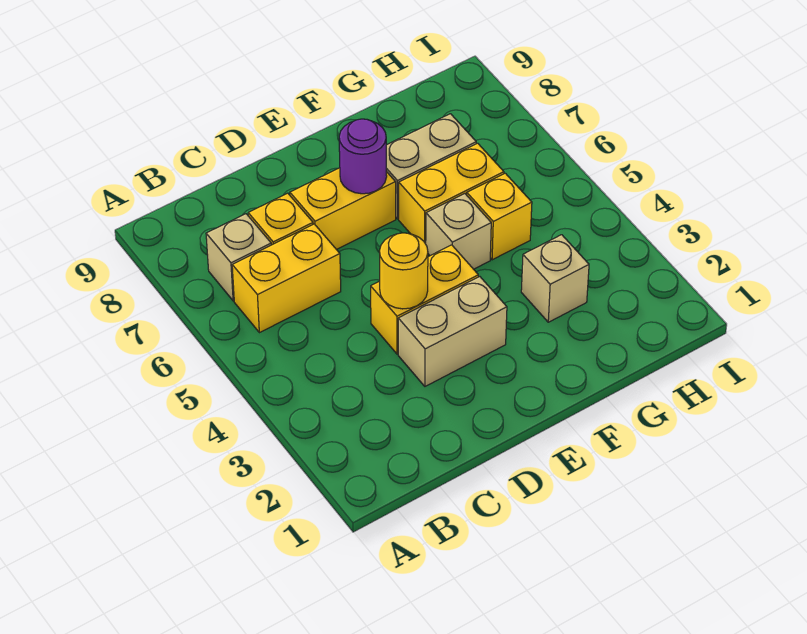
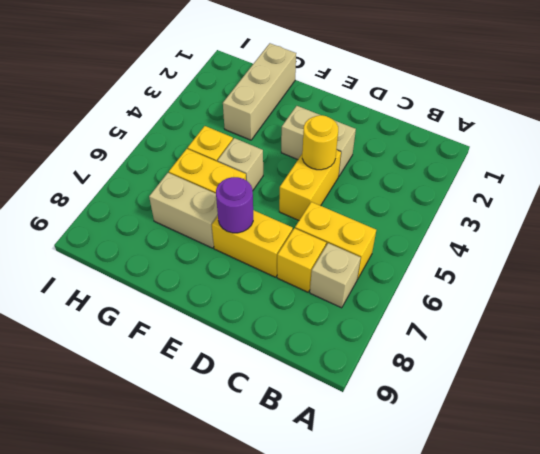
yellow brick D4:E4 level 1 -> yellow brick D4:D5 level 1
tan brick G3 level 1 -> tan brick G1:G3 level 1

